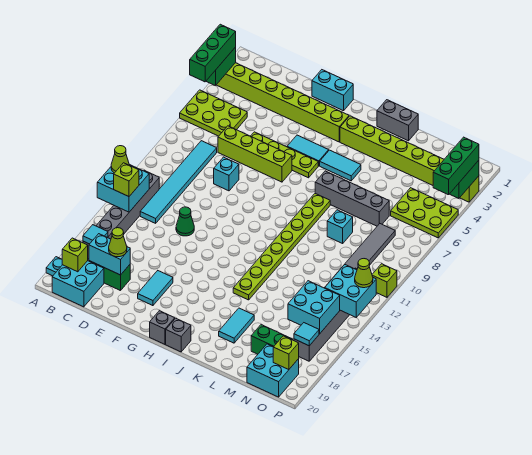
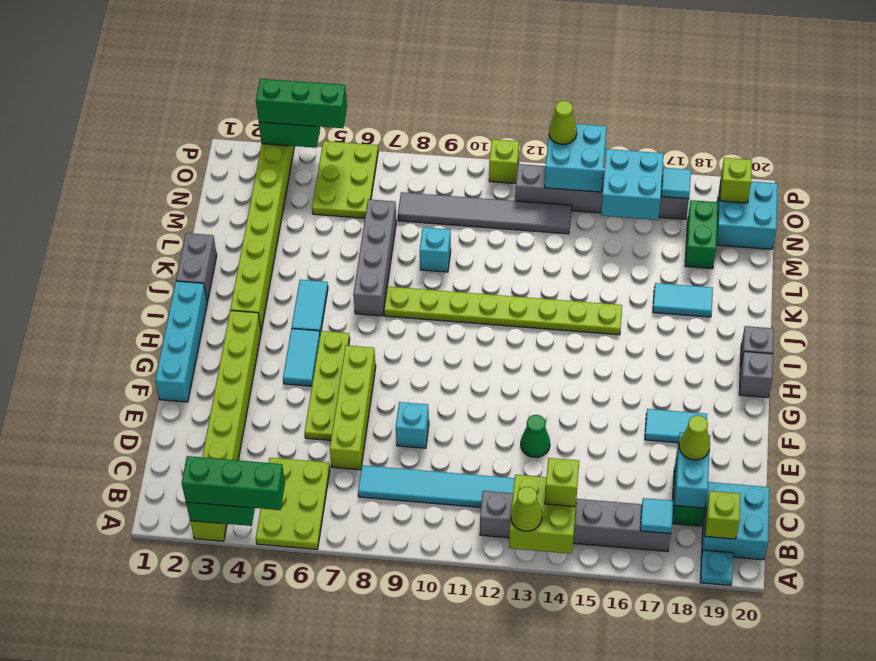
cyan brick A13:B14 level 2 -> lime brick A13:B14 level 2
cyan brick F1:G1 level 1 -> cyan brick F1:I1 level 1

